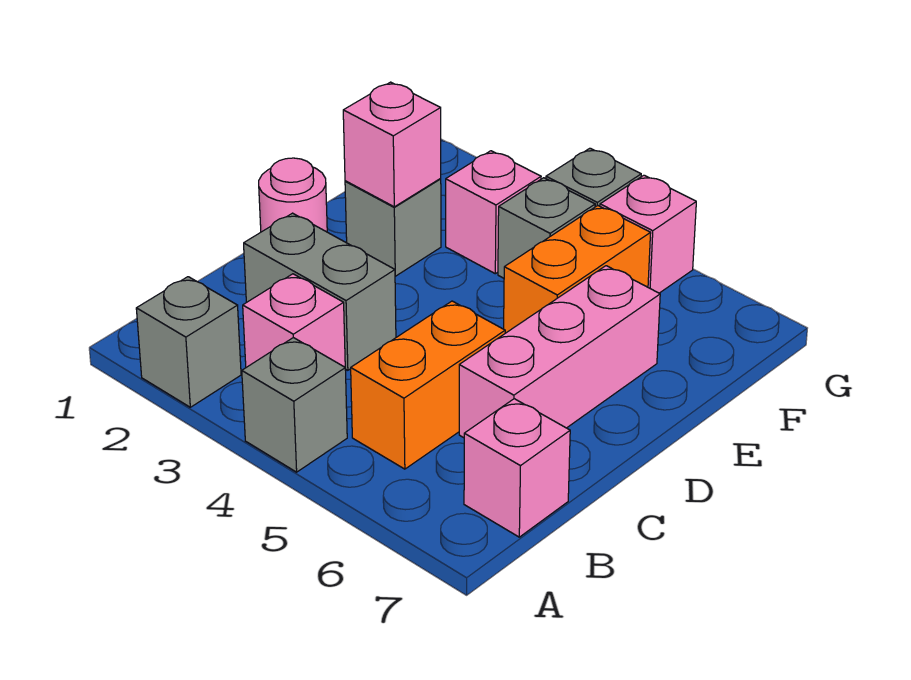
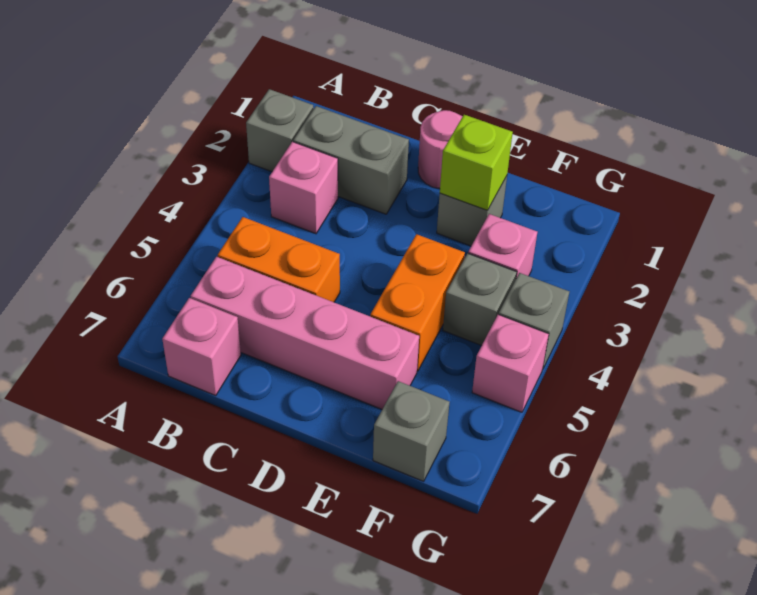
grey brick A4 level 1 -> grey brick F7 level 1
grey brick C2:C3 level 1 -> grey brick B2:C2 level 1
pink brick C6:E6 level 1 -> pink brick B6:E6 level 1
pink brick E2 level 2 -> lime brick E2 level 2
orange brick E5:F5 level 1 -> orange brick E4:E5 level 1

